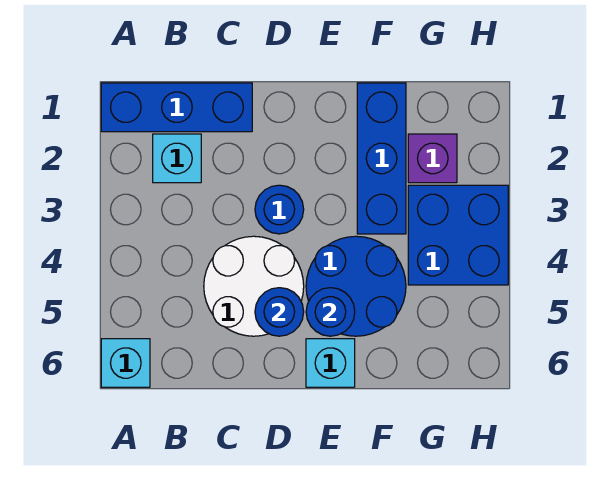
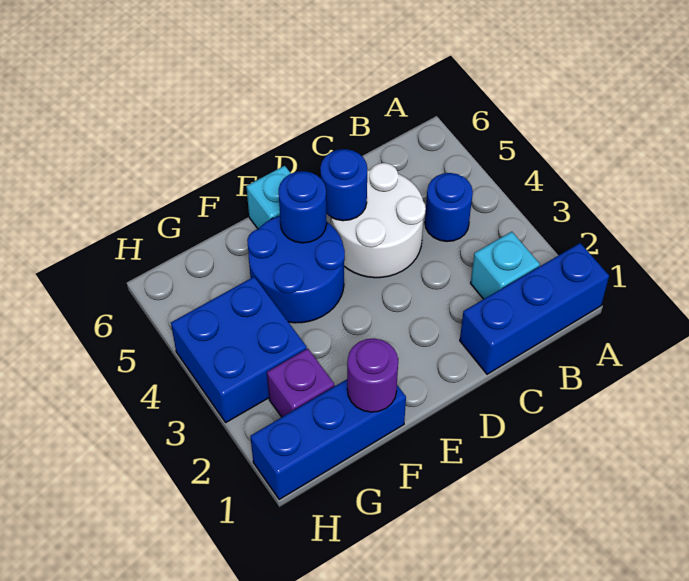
cyan brick A6 level 1 -> none
blue round brick D3 level 1 -> blue round brick B4 level 1
blue brick F1:F3 level 1 -> blue brick F1:H1 level 1
none -> purple round brick F1 level 2

